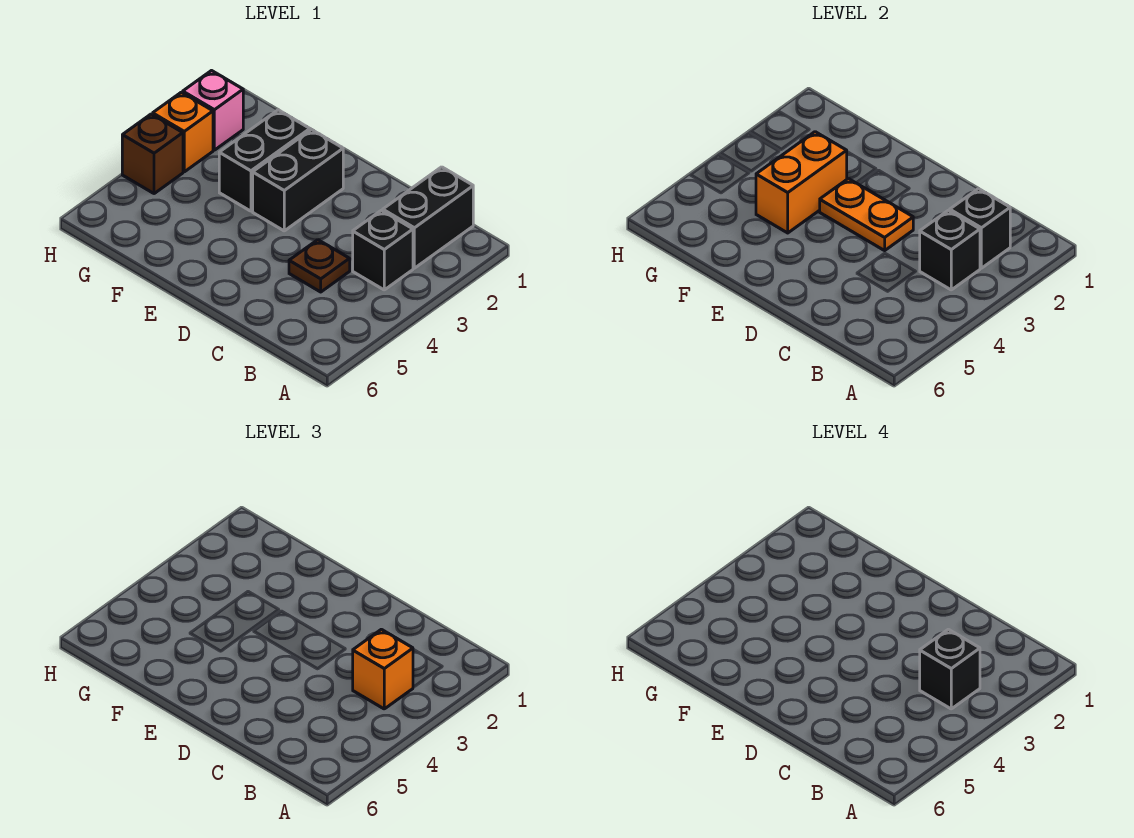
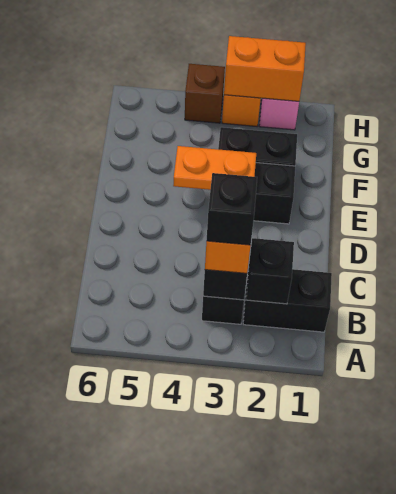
brown plate C4 level 1 -> none
orange plate D3:E3 level 2 -> orange plate E3:E4 level 2
orange brick F3:F4 level 2 -> orange brick H2:H3 level 2

